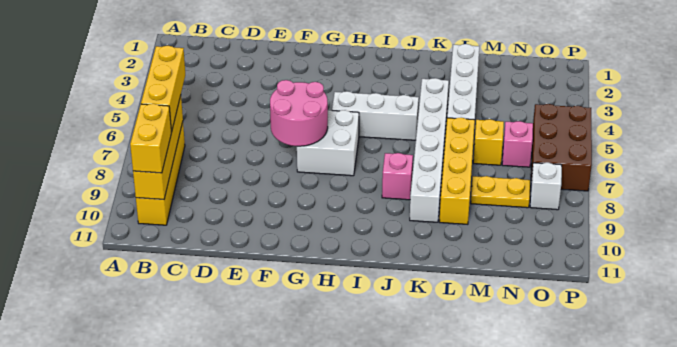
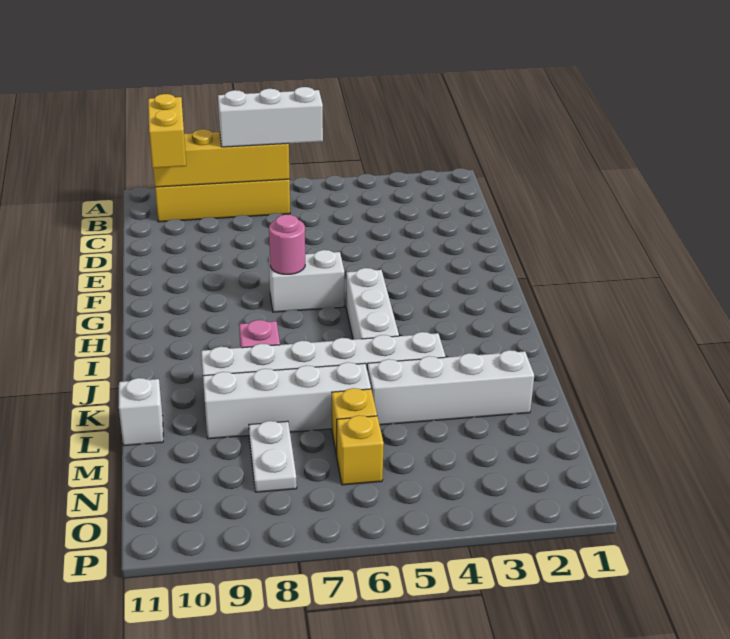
yellow brick B6:B8 level 3 -> white brick B6:B8 level 3
yellow brick B9:B10 level 3 -> yellow brick B10:C10 level 3
pink round brick F6:G7 level 2 -> pink round brick G7 level 2
white brick G6:H7 level 1 -> white brick G6:G7 level 1
yellow brick L6:L9 level 1 -> white brick L6:L9 level 1
yellow plate M8:N8 level 1 -> white plate M8:N8 level 1
pink brick N6 level 1 -> yellow brick N6 level 1
brown brick O5:P7 level 1 -> none
white brick O8 level 1 -> white brick L11 level 1

